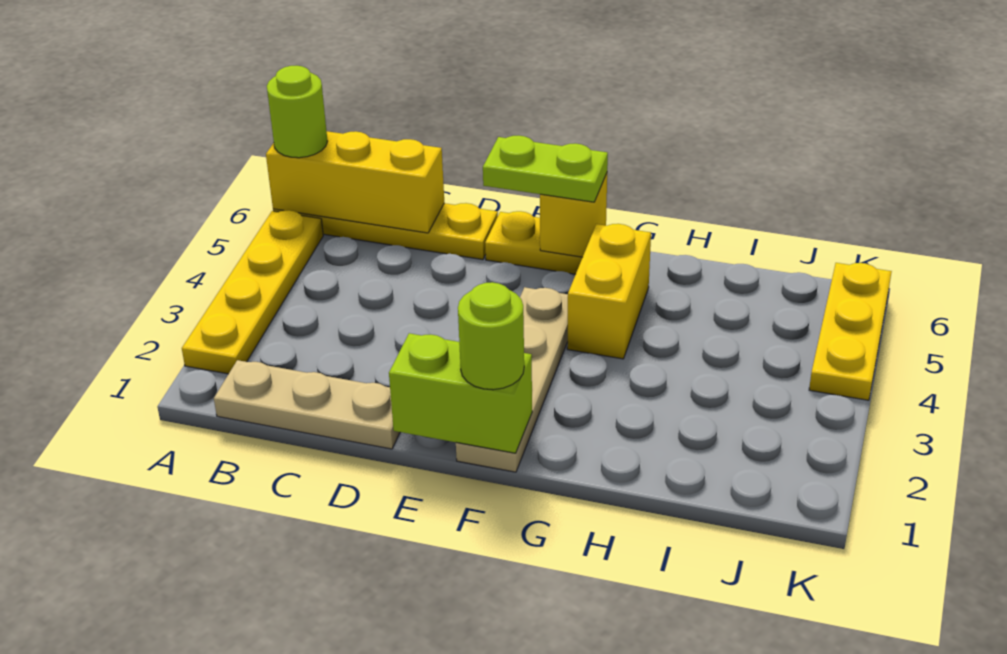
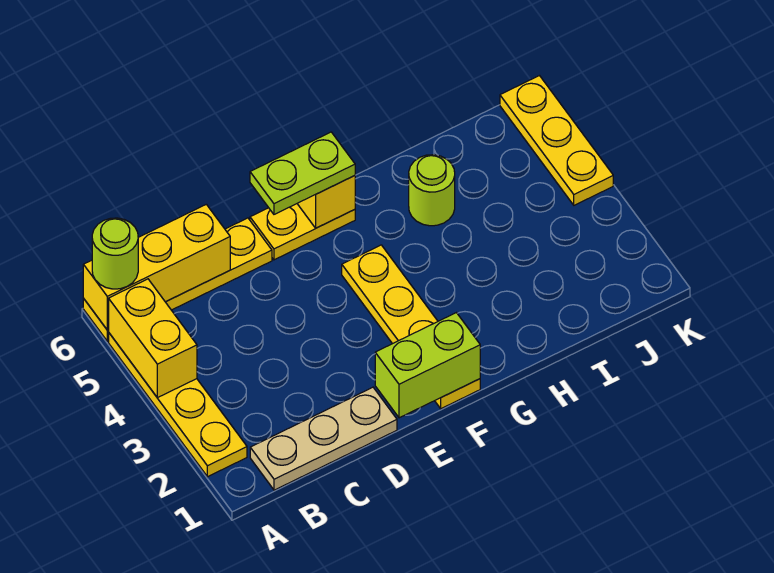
tan plate F1:F4 level 1 -> yellow plate F1:F4 level 1
lime round brick F1 level 3 -> lime round brick H5 level 1
yellow brick G4:G5 level 1 -> yellow brick A4:A5 level 2

